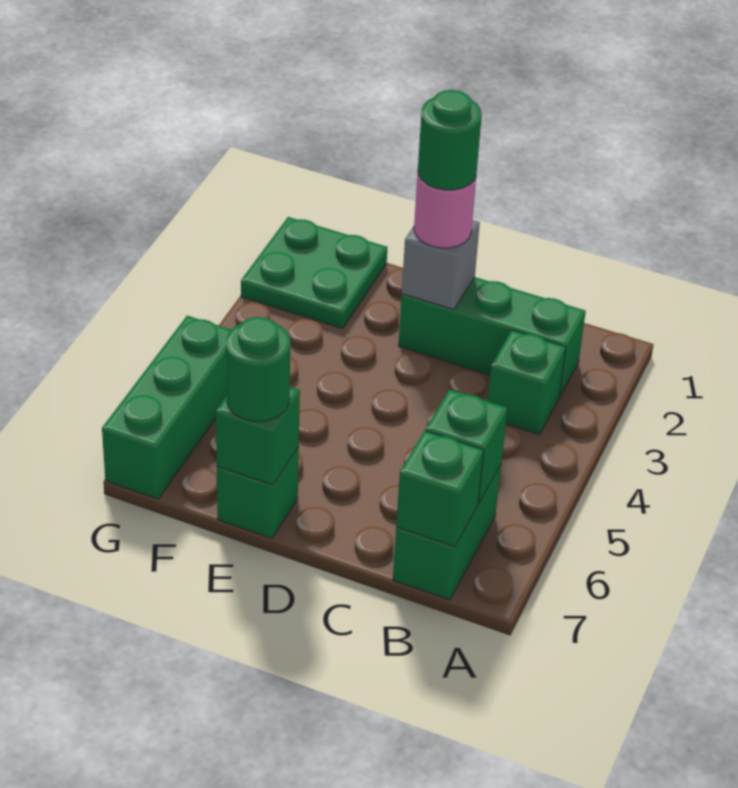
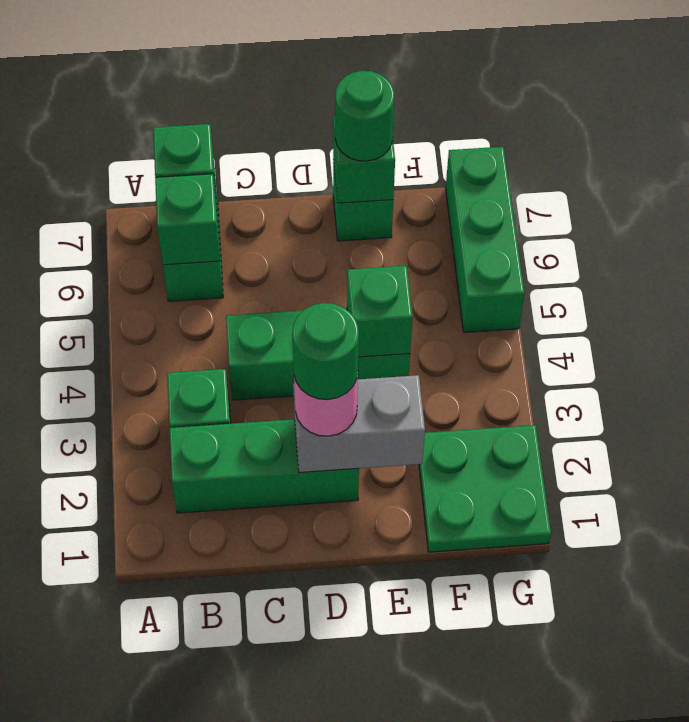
none -> green brick C4:E4 level 1
grey brick D2 level 2 -> grey brick D2:E2 level 2
none -> green brick E4 level 2

